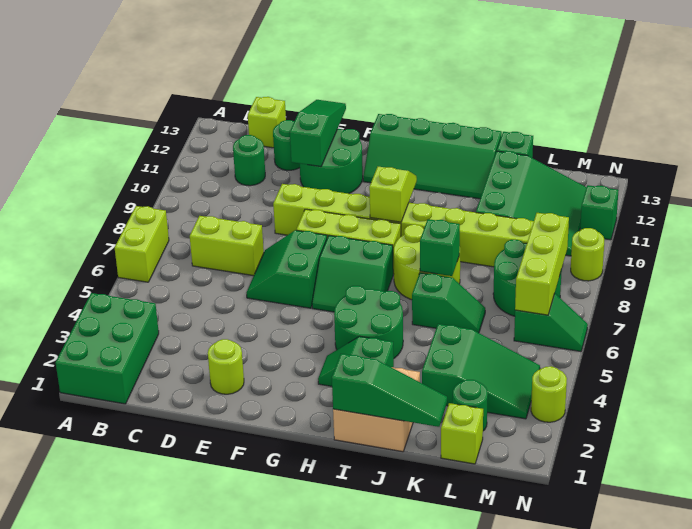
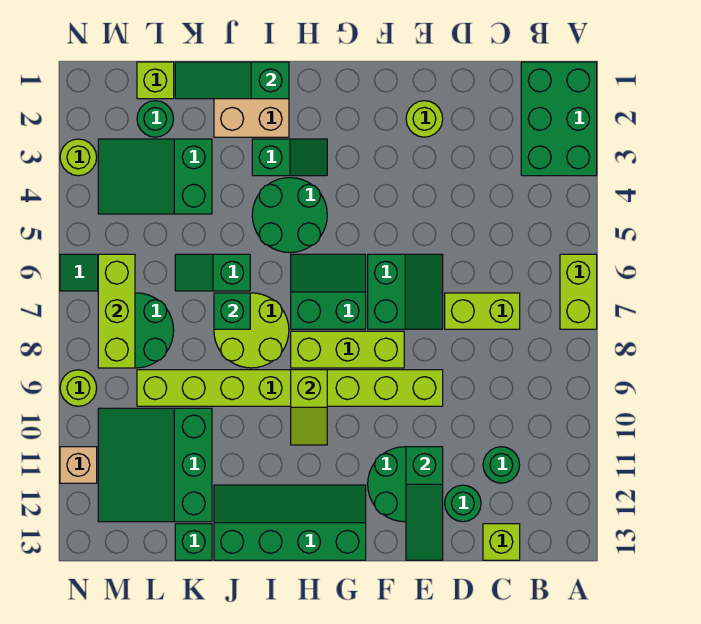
green brick N11 level 1 -> tan brick N11 level 1

